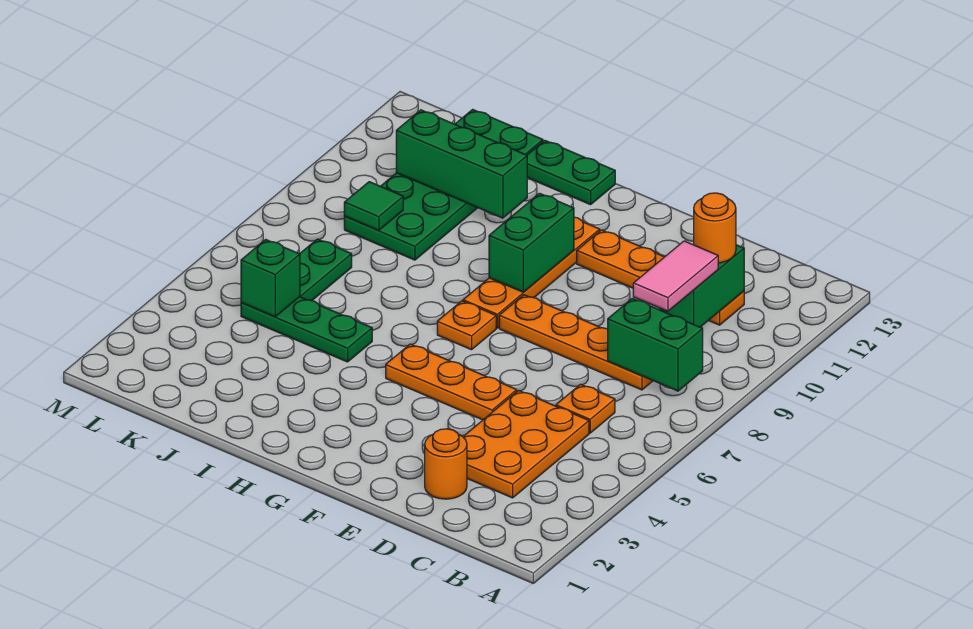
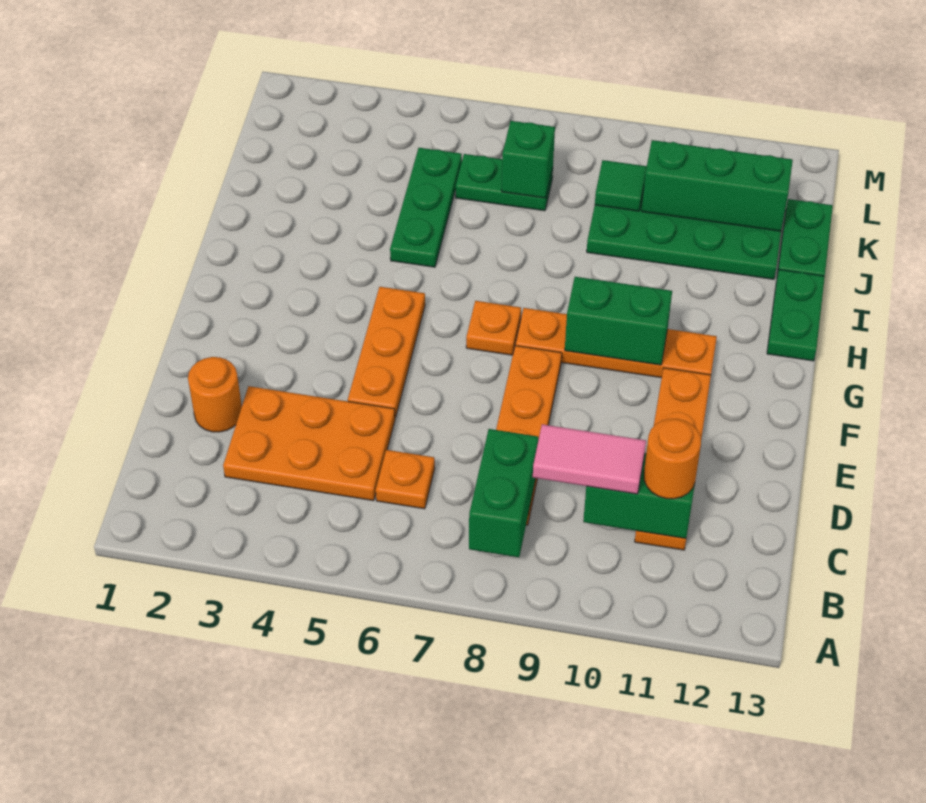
green brick I11:K11 level 2 -> green brick K10:K12 level 2
green brick K5 level 2 -> green brick K7 level 2

